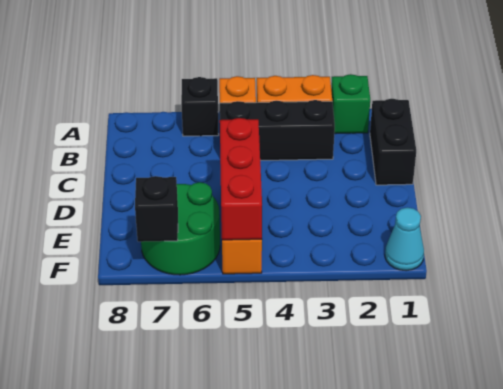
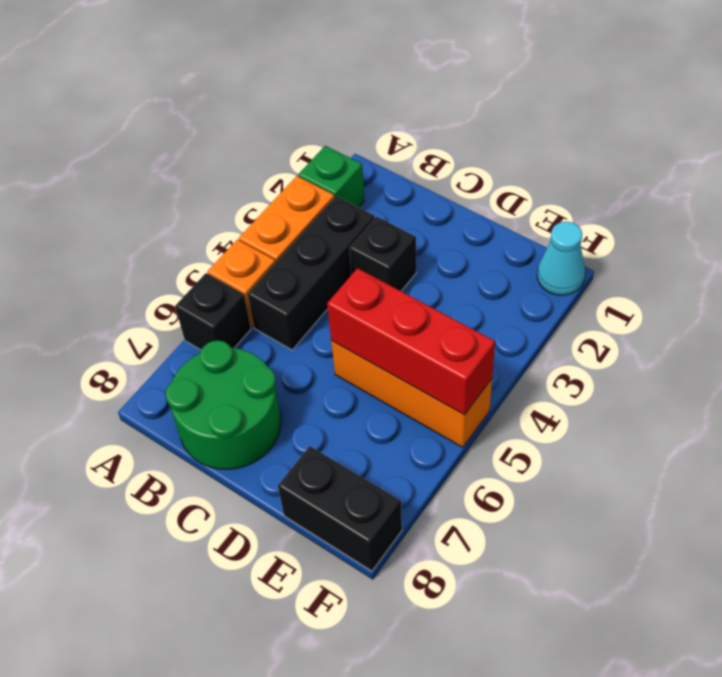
black brick B1:C1 level 1 -> black brick E8:F8 level 1
green round brick E6:F7 level 1 -> green round brick B7:C8 level 1
black brick F7 level 2 -> black brick C3 level 1

